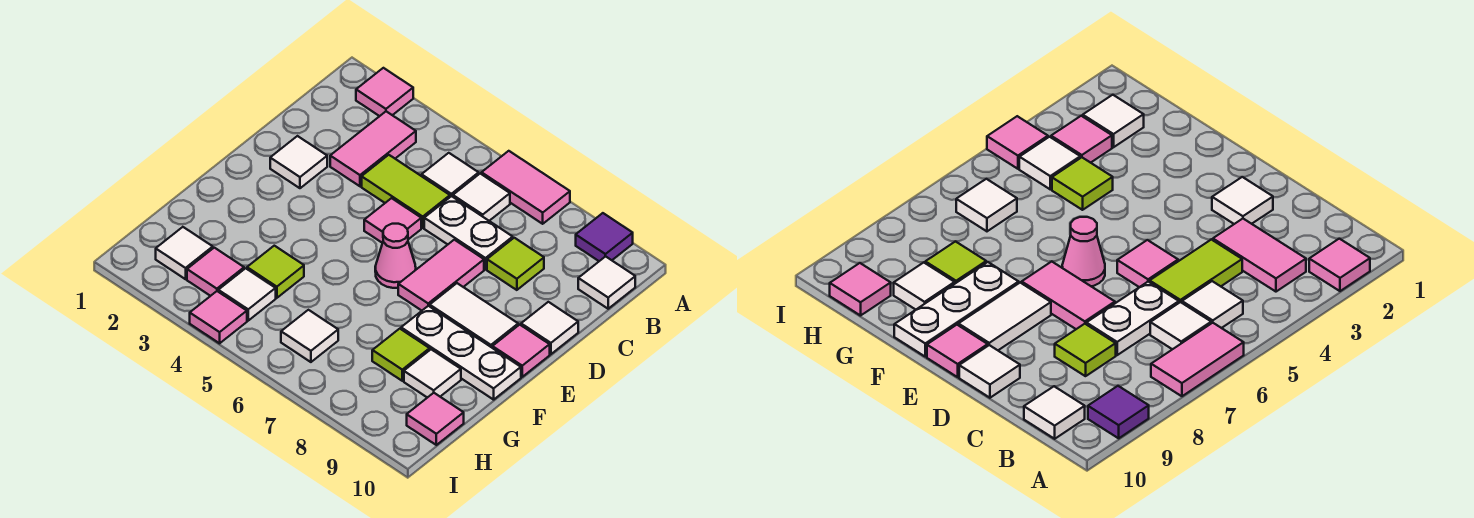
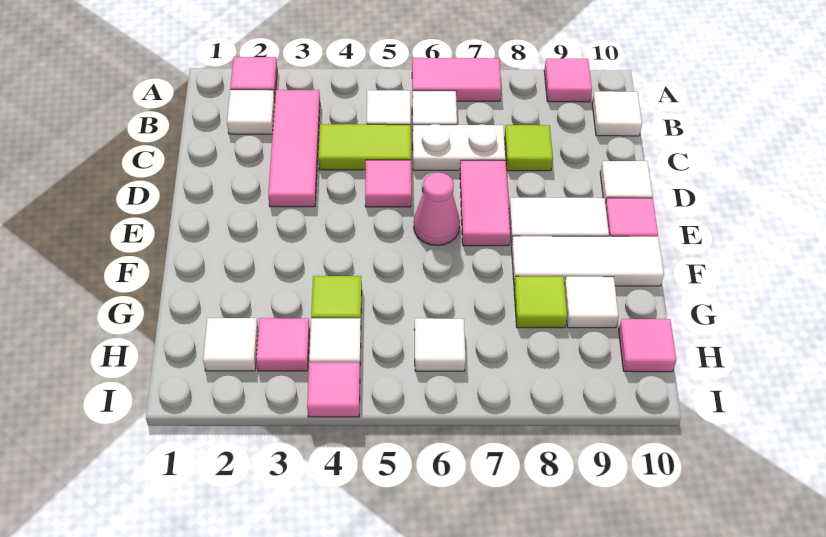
purple tile A9 level 1 -> pink tile A9 level 1
pink tile B3:C3 level 1 -> pink tile B3:D3 level 1
white tile D2 level 1 -> white tile B2 level 1
white plate F8:F10 level 1 -> white tile F8:F10 level 1

